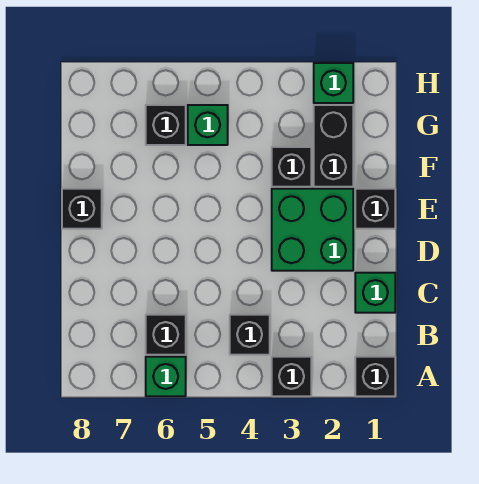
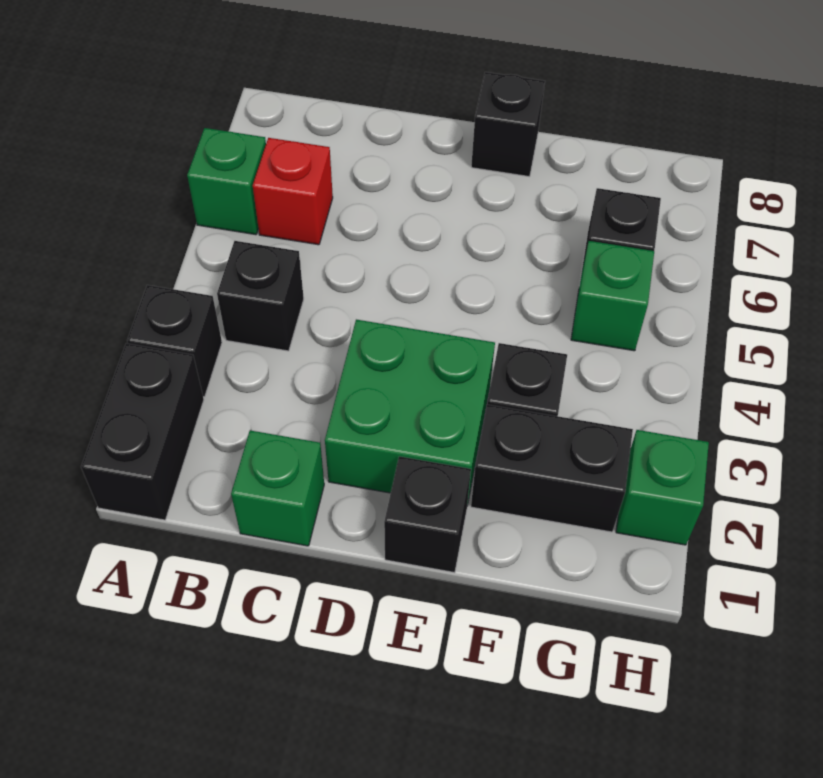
black brick A1 level 1 -> black brick A1:A2 level 1
black brick B6 level 1 -> red brick B6 level 1

